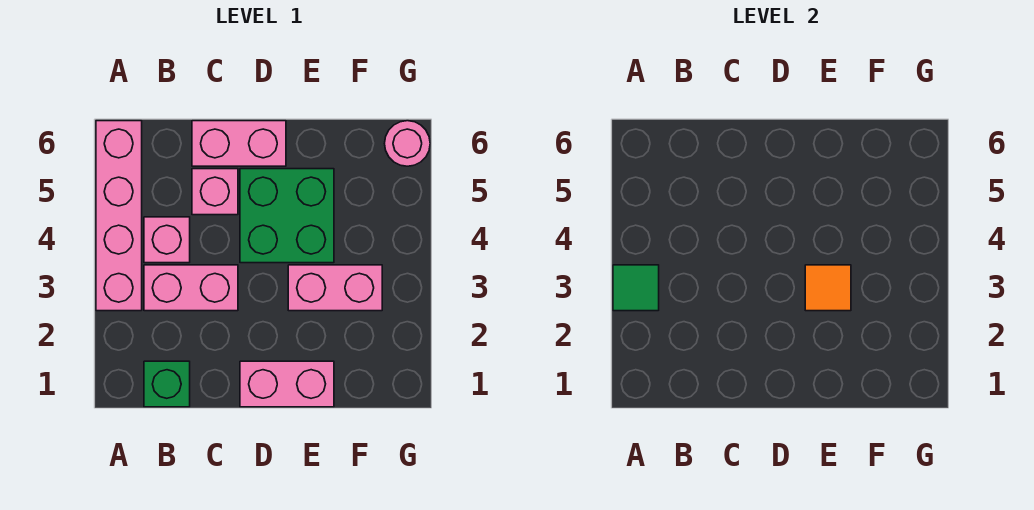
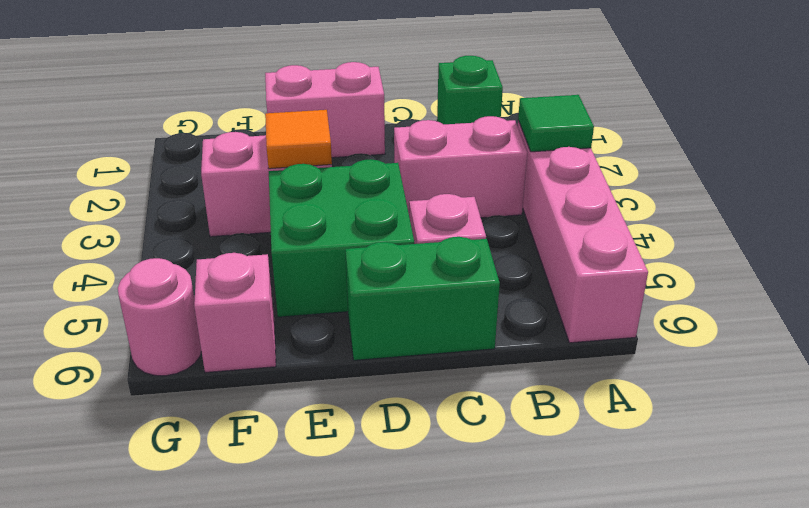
pink brick B4 level 1 -> pink brick F6 level 1
pink brick C6:D6 level 1 -> green brick C6:D6 level 1

